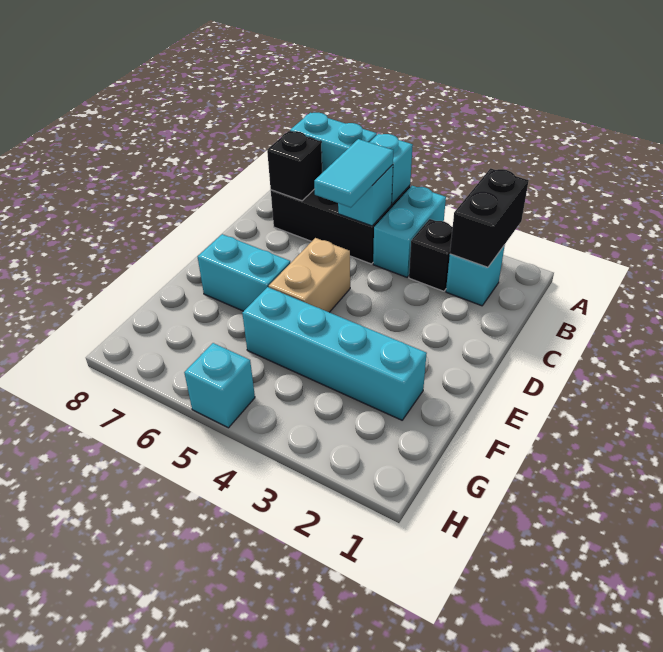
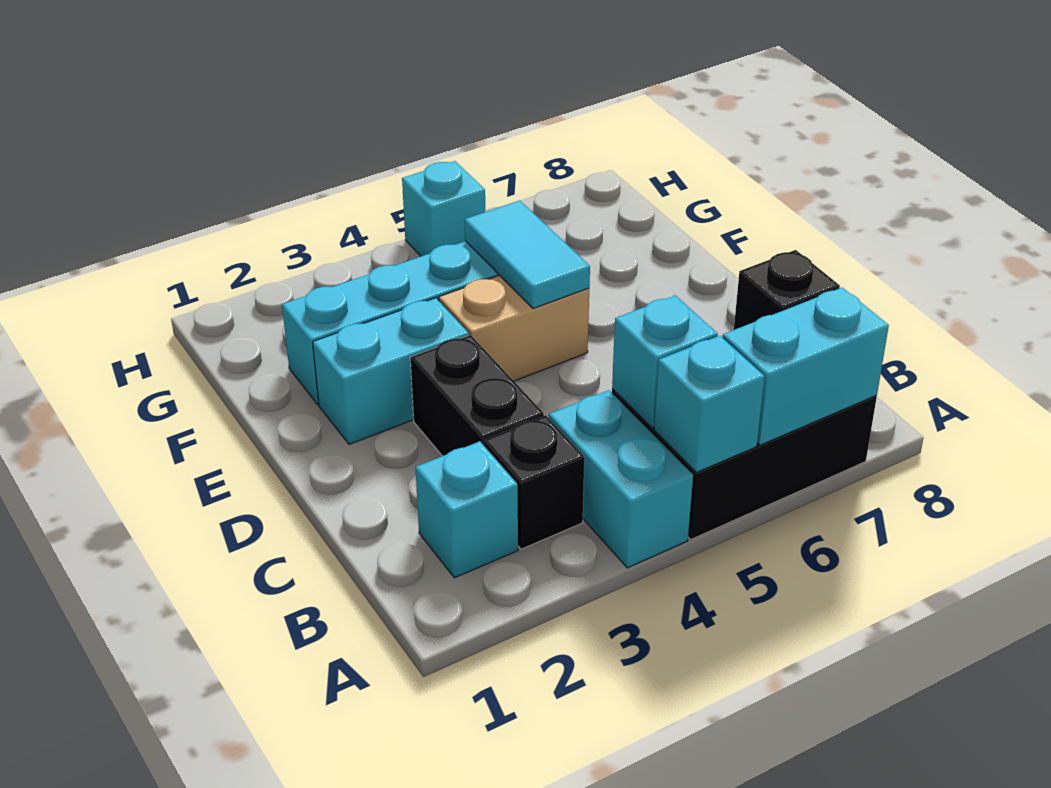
black brick A2:B2 level 2 -> black brick C3:D3 level 1
cyan tile B5:C5 level 3 -> cyan tile E5:F5 level 2
tan brick D5:E5 level 1 -> tan brick E4:E5 level 1
cyan brick E6:E7 level 1 -> cyan brick E2:E3 level 1

